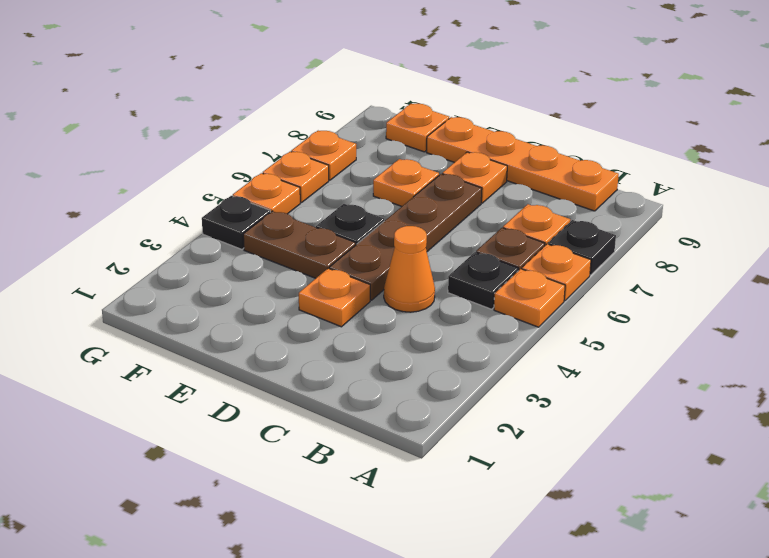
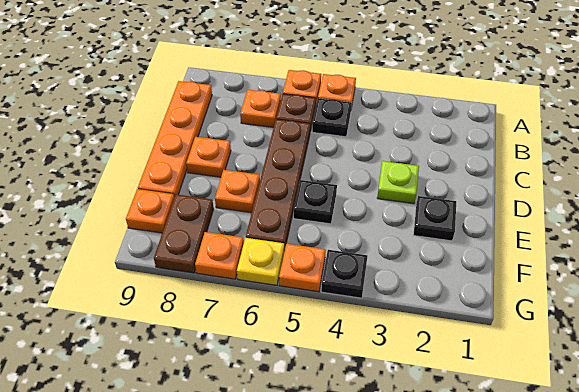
black plate A7 level 1 -> black plate E2 level 1
orange cone C4 level 1 -> none
orange plate D3 level 1 -> lime plate D3 level 1
brown plate D4:D7 level 1 -> brown plate C6:F6 level 1
brown plate E4:F4 level 1 -> brown plate F8:G8 level 1
orange plate G6 level 1 -> yellow plate G6 level 1

